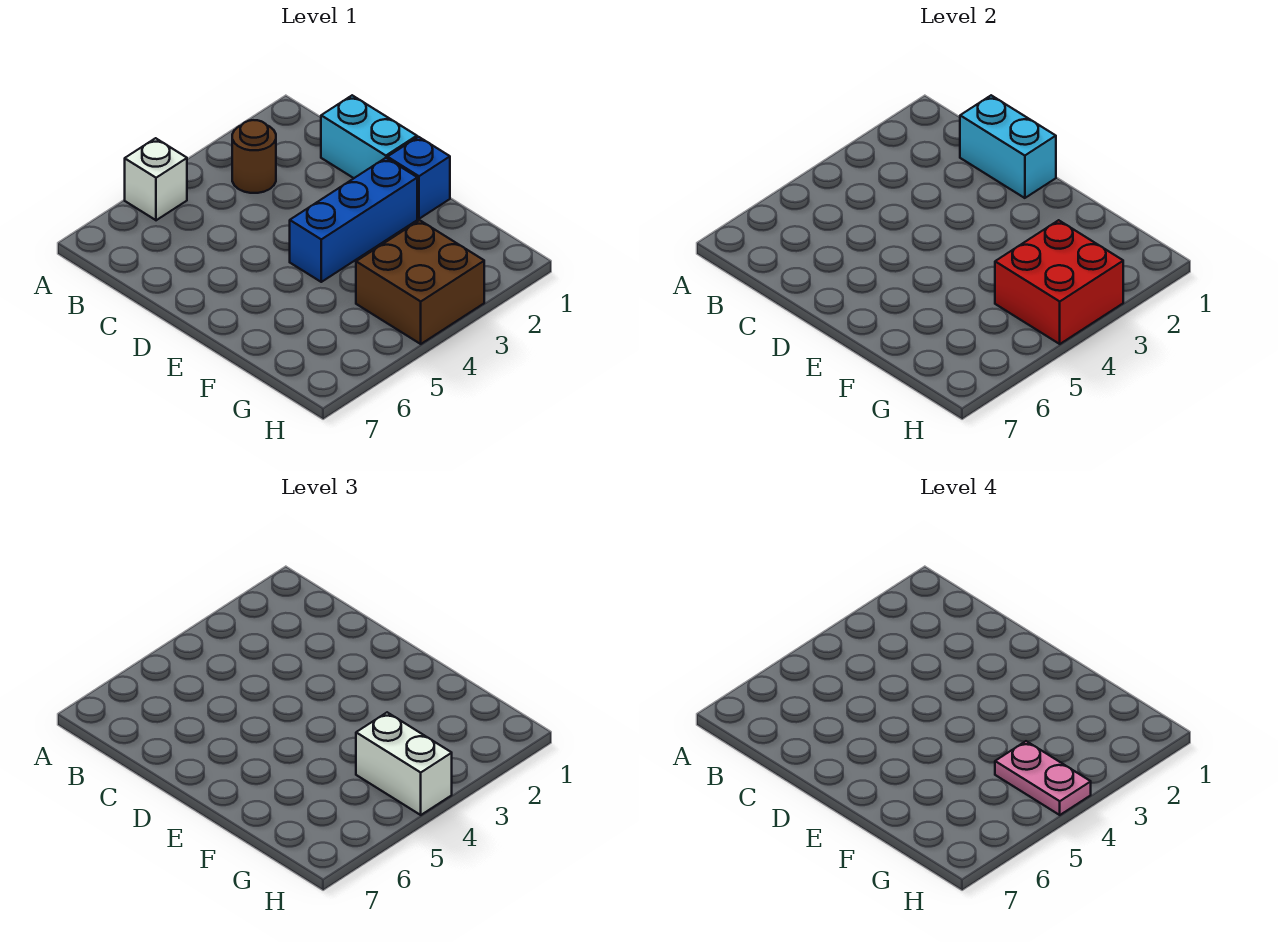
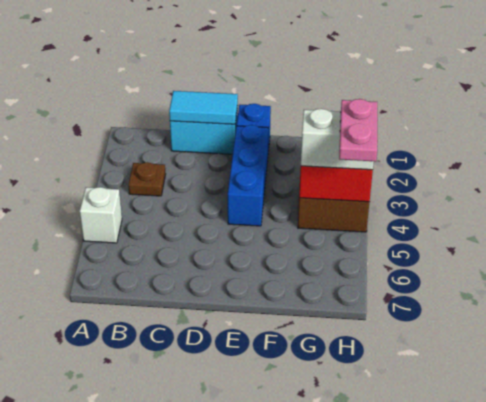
brown round brick B3 level 1 -> brown plate B3 level 1
cyan brick C1:D1 level 2 -> cyan tile C1:D1 level 2
pink plate G4:H4 level 4 -> pink plate H4:H5 level 4

